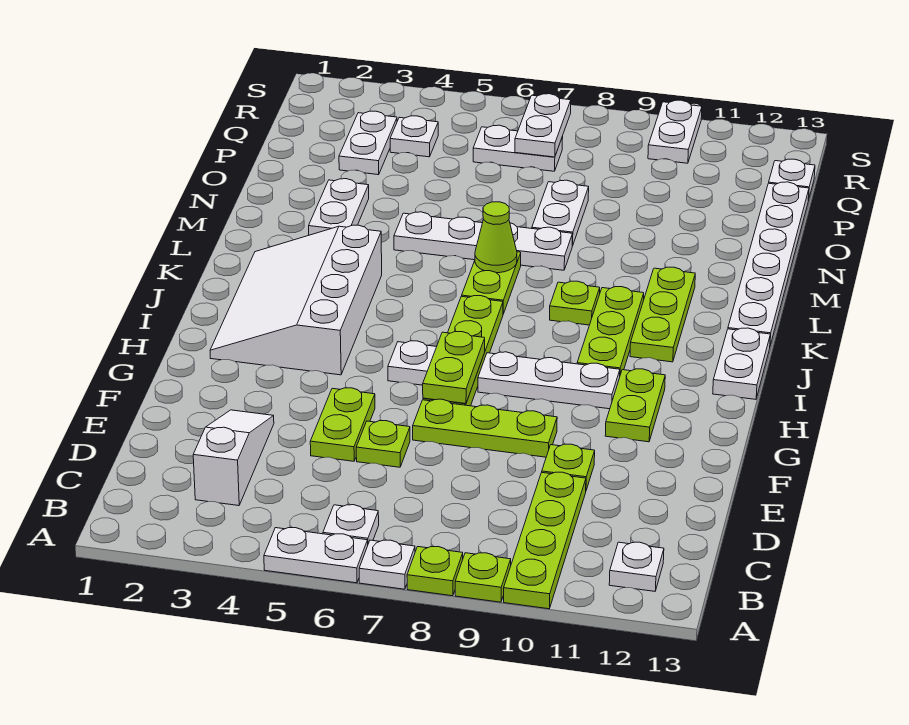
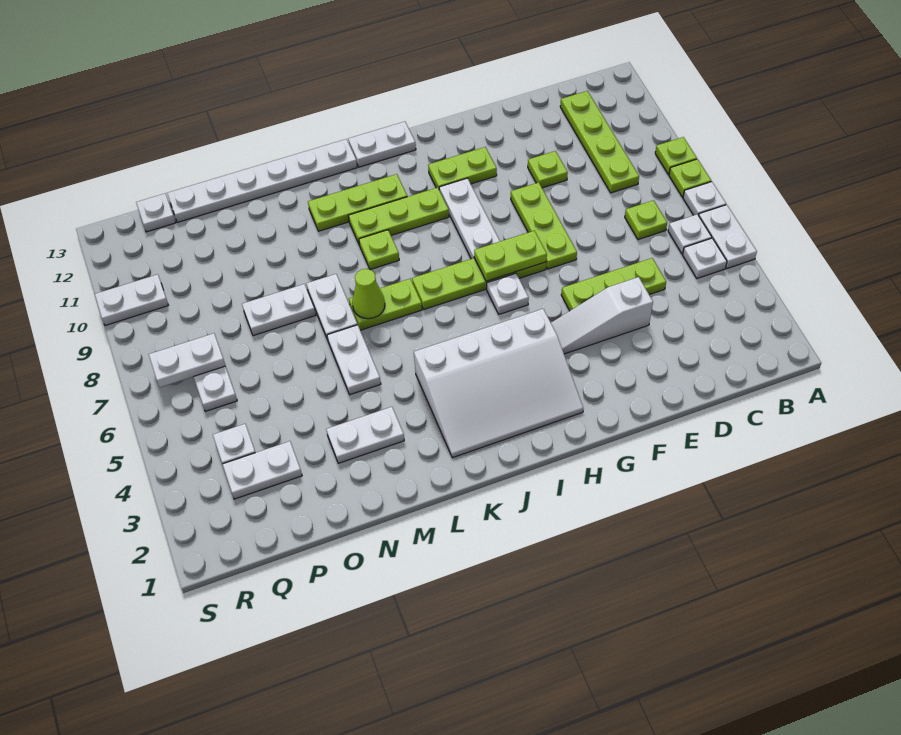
lime plate A10:D10 level 1 -> lime plate C9:C12 level 1
white plate B12 level 1 -> white plate B5 level 1
white slope C3:E3 level 1 top C -> white slope E4:G4 level 1 top E
lime plate E5:F5 level 1 -> lime plate D5:F5 level 1
lime plate E6 level 1 -> lime plate C7 level 1

